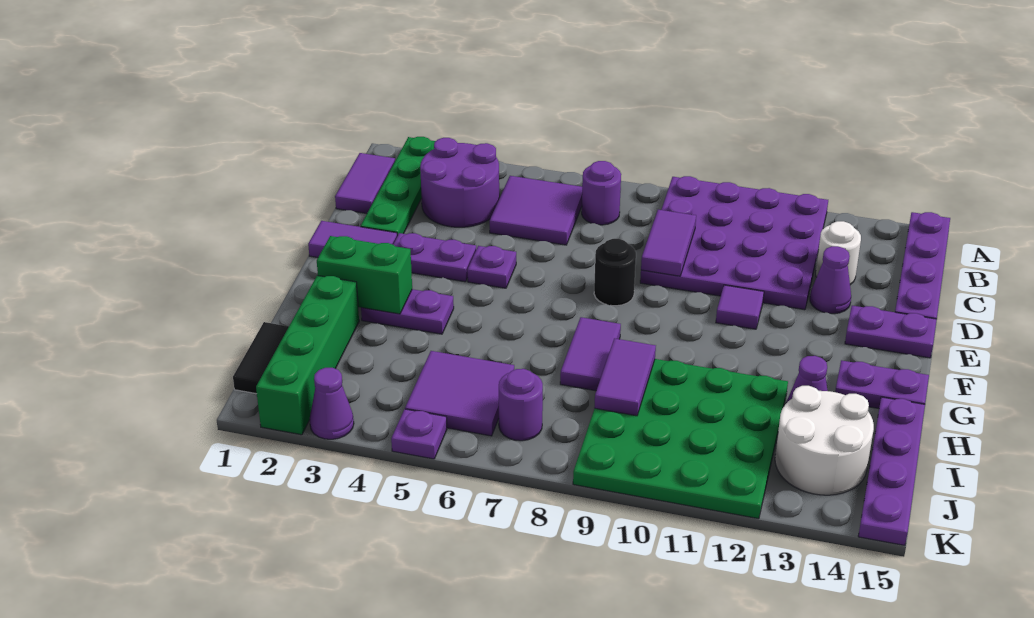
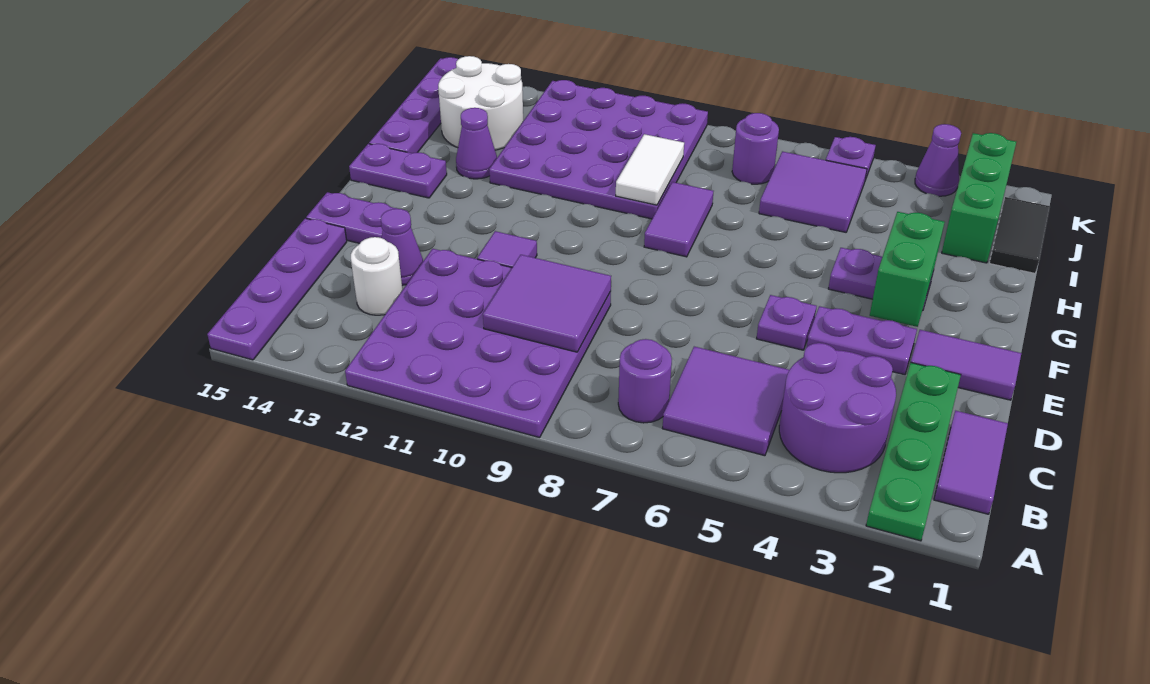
purple tile C9:D9 level 2 -> purple tile C9:D10 level 2
black round brick E8 level 1 -> none
green brick G2:G3 level 2 -> green brick F3:G3 level 2
green brick H2:K2 level 1 -> green brick I2:K2 level 1
green plate H9:K12 level 1 -> purple plate H9:K12 level 1
purple tile H9:I9 level 2 -> white tile H9:I9 level 2

